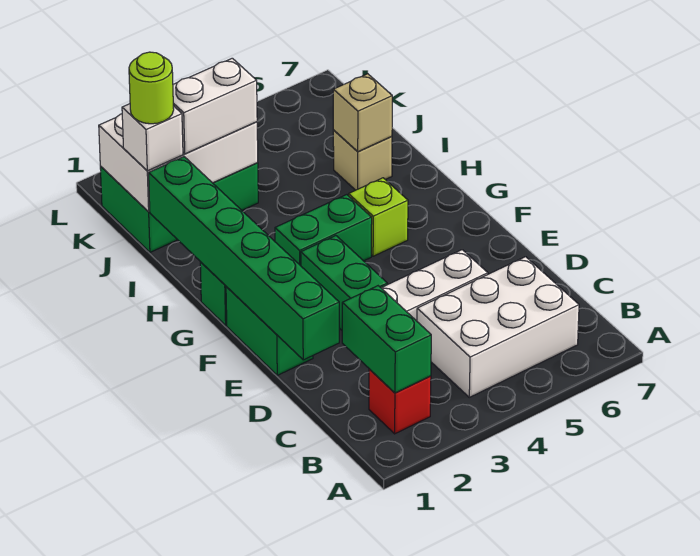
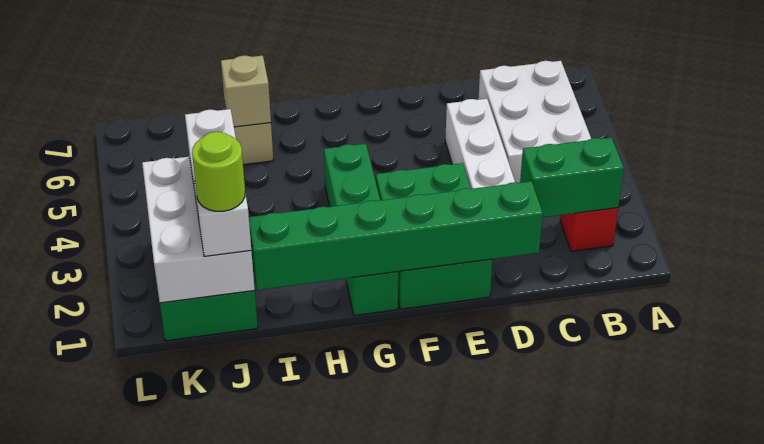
lime brick G5 level 1 -> none

